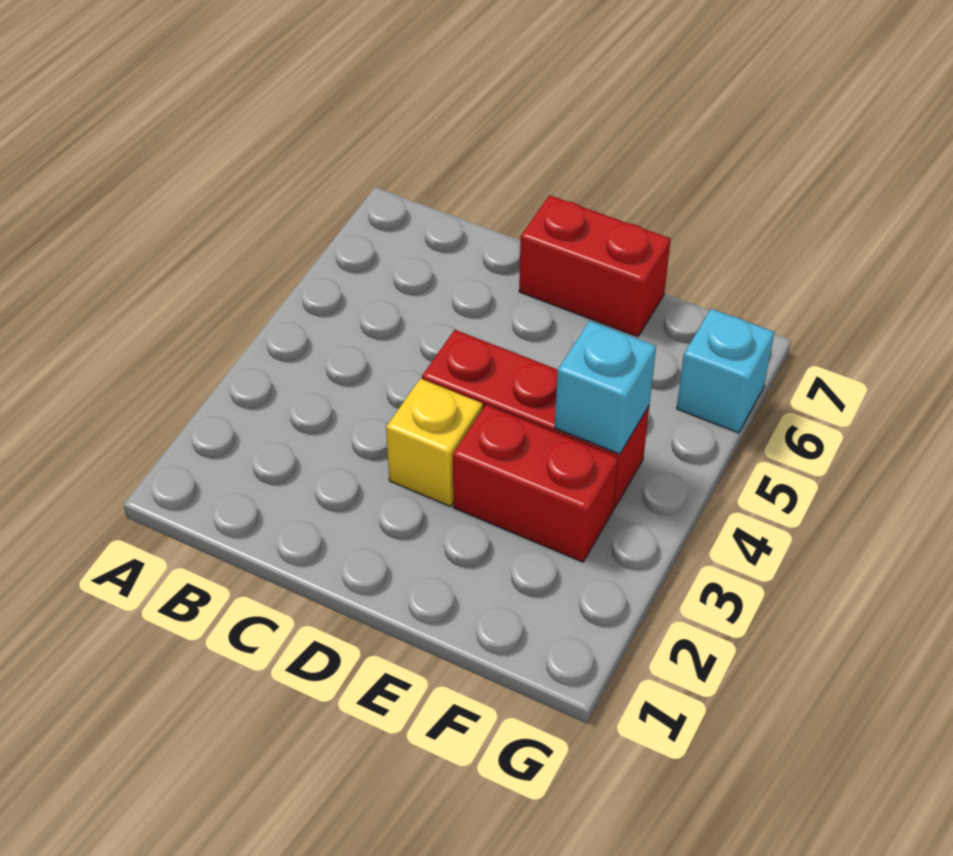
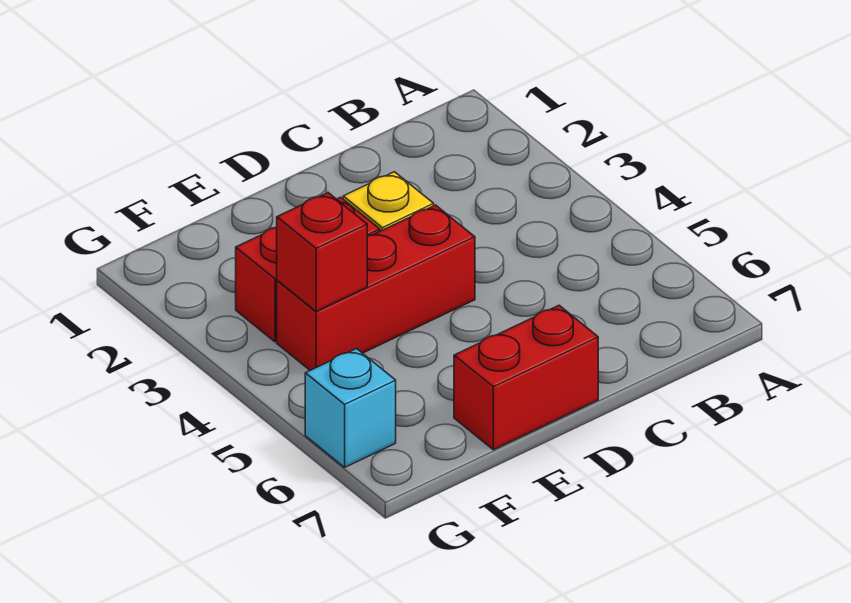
cyan brick F4 level 2 -> red brick F4 level 2

